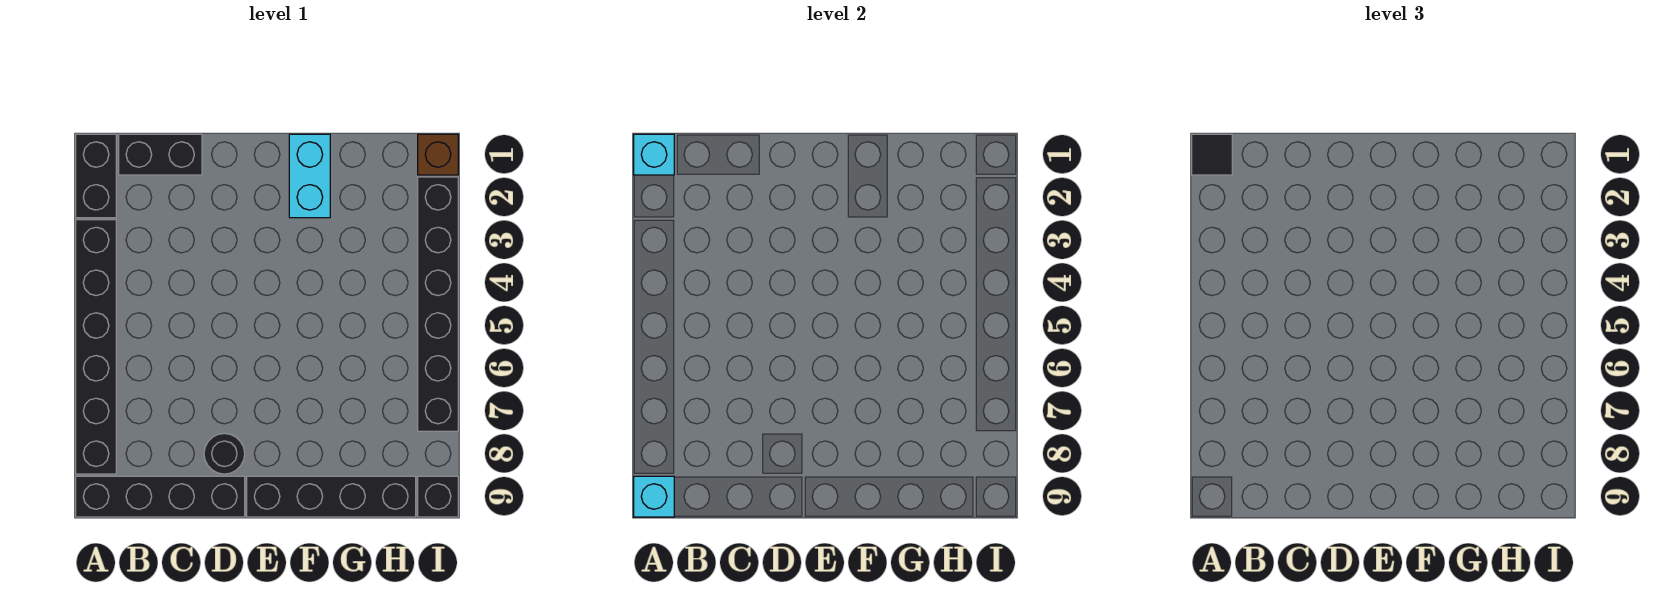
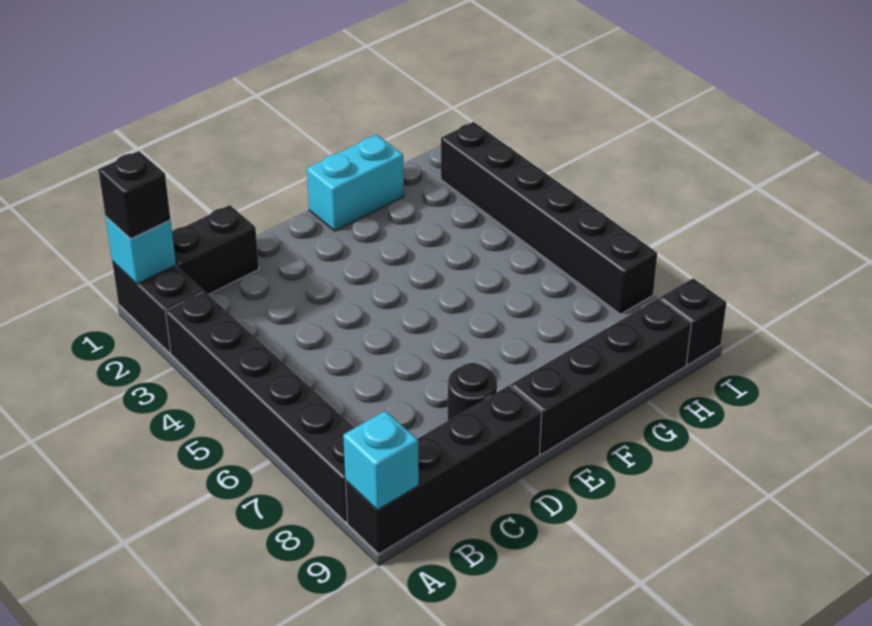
black tile A1 level 3 -> black brick A1 level 3
cyan brick F1:F2 level 1 -> cyan brick F1:G1 level 1
brown brick I1 level 1 -> none

